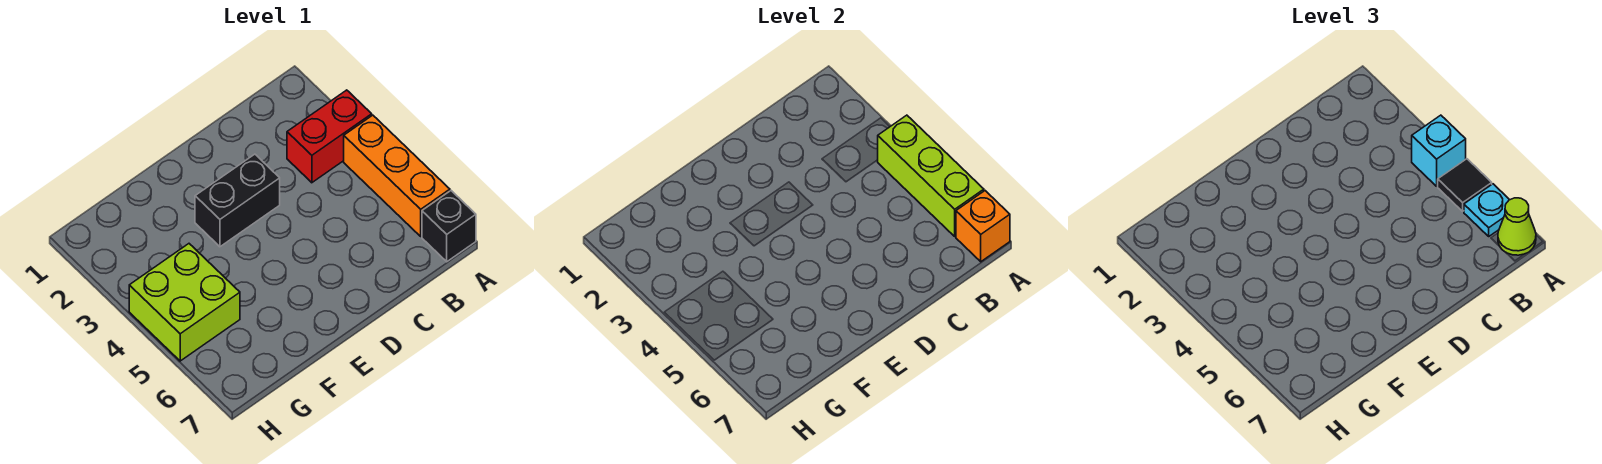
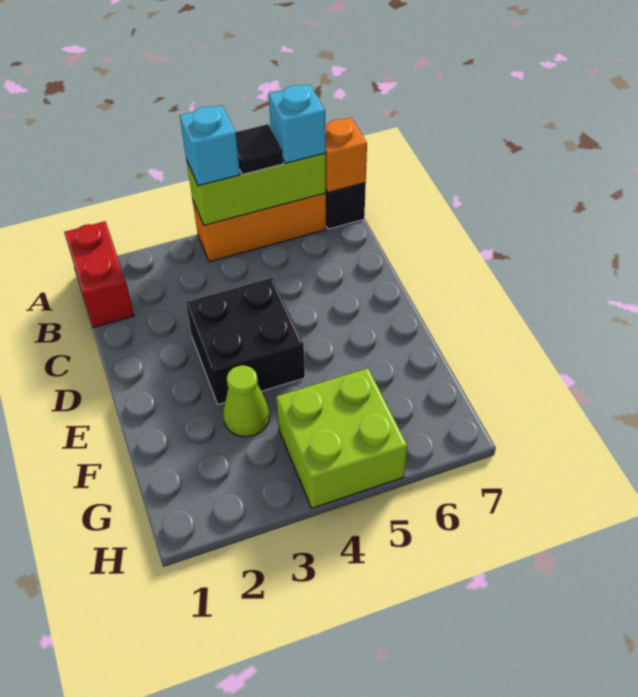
red brick A3:B3 level 1 -> red brick A1:B1 level 1
cyan plate A6 level 3 -> cyan brick A6 level 3
lime cone A7 level 3 -> lime cone F3 level 1
black brick D3:E3 level 1 -> black brick D3:E4 level 1

